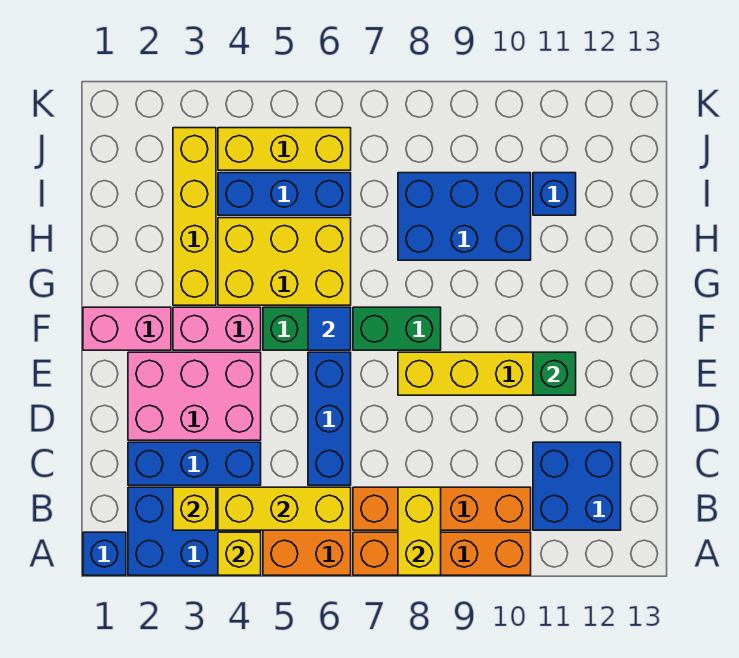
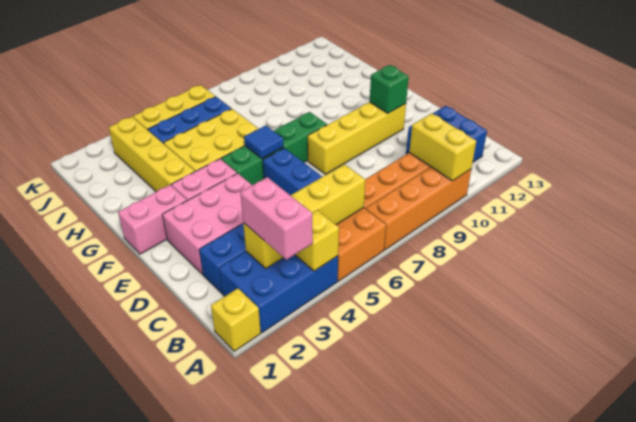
blue brick A1 level 1 -> yellow brick A1 level 1
none -> pink brick A3:B3 level 3
yellow brick A8:B8 level 2 -> yellow brick A10:B10 level 2
blue brick H8:I10 level 1 -> none
blue brick I11 level 1 -> none

